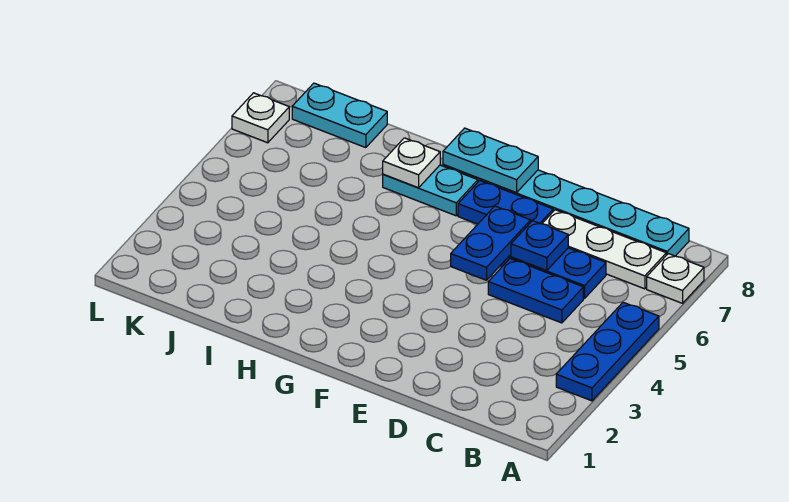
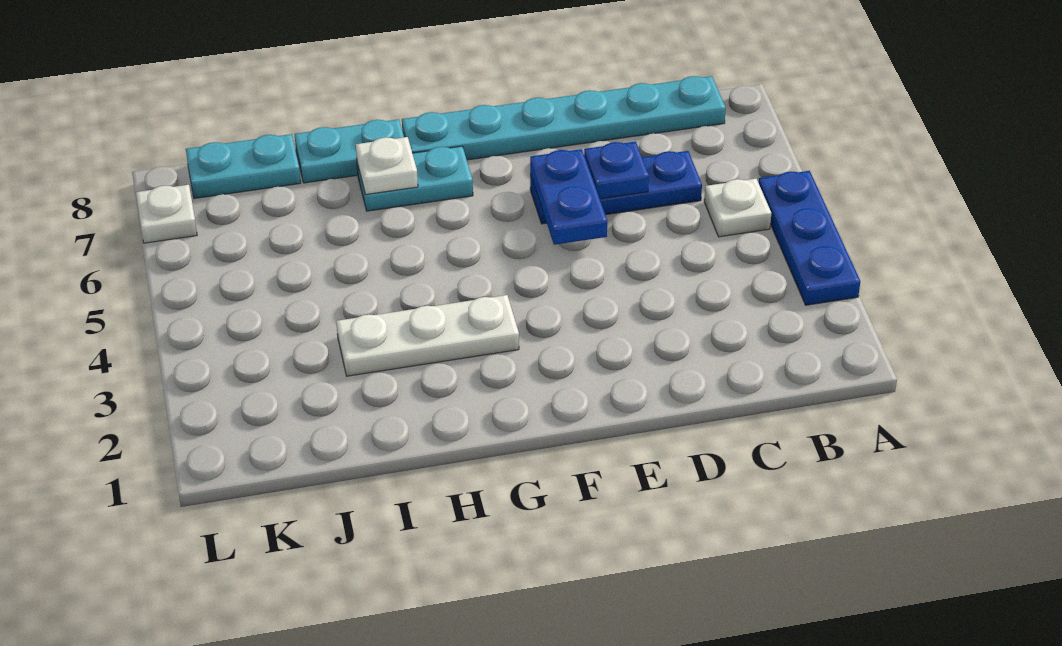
white plate A7 level 1 -> white plate B5 level 1
white plate B7:D7 level 1 -> white plate G3:I3 level 1
blue plate C5:D5 level 1 -> none
blue plate E7:F7 level 1 -> none
cyan plate F8:G8 level 2 -> cyan plate H8:I8 level 1

